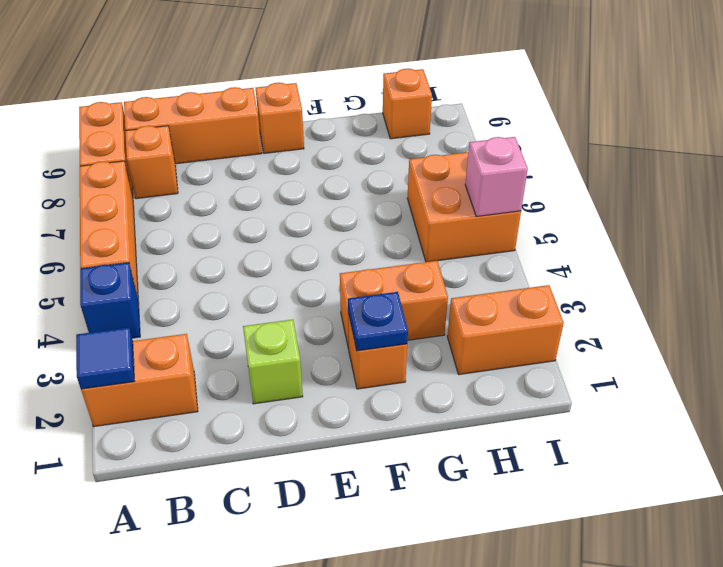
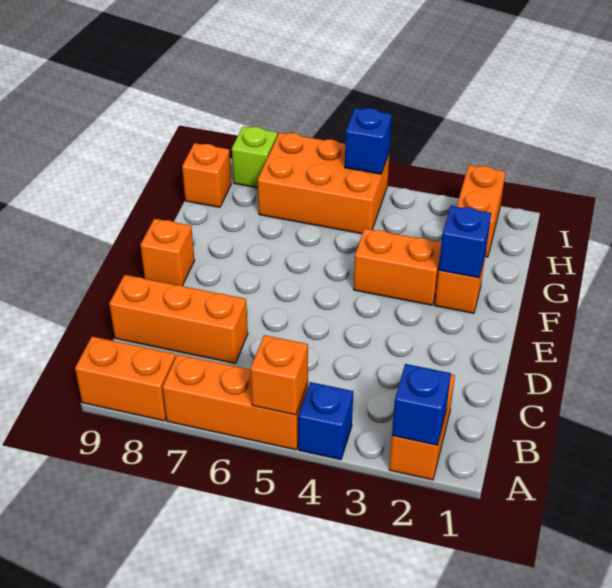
blue tile A2 level 2 -> blue brick A2 level 2
orange brick B8 level 1 -> orange brick A5 level 2
orange brick B9:D9 level 1 -> orange brick C7:C9 level 1
lime brick D2 level 1 -> lime brick I8 level 1
blue plate F2 level 2 -> blue brick F2 level 2
orange brick F3:G3 level 1 -> orange brick F3:F4 level 1
orange brick H5:I6 level 1 -> orange brick H5:I7 level 1
pink brick I5 level 2 -> blue brick I5 level 2

